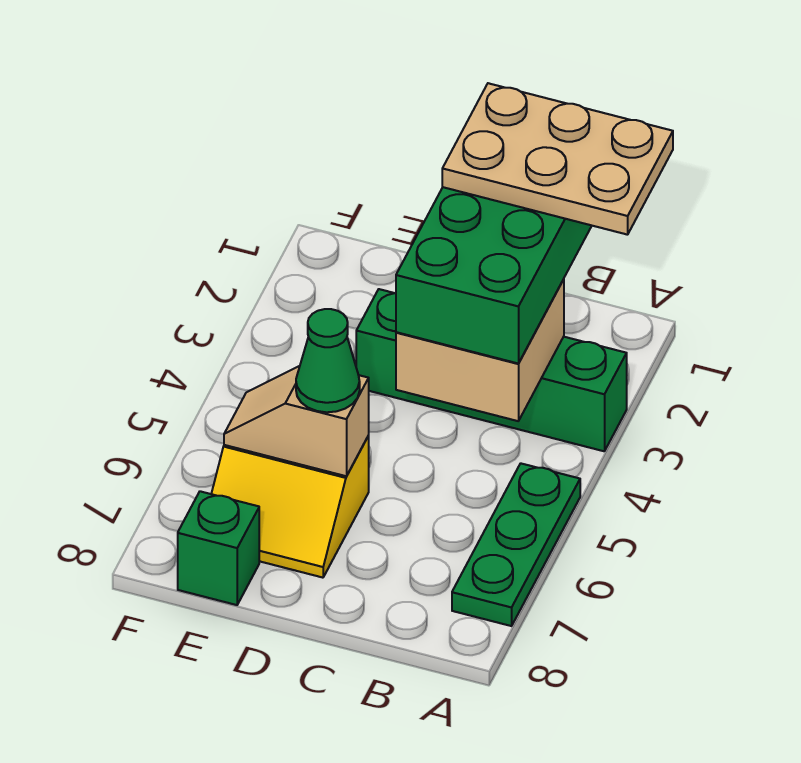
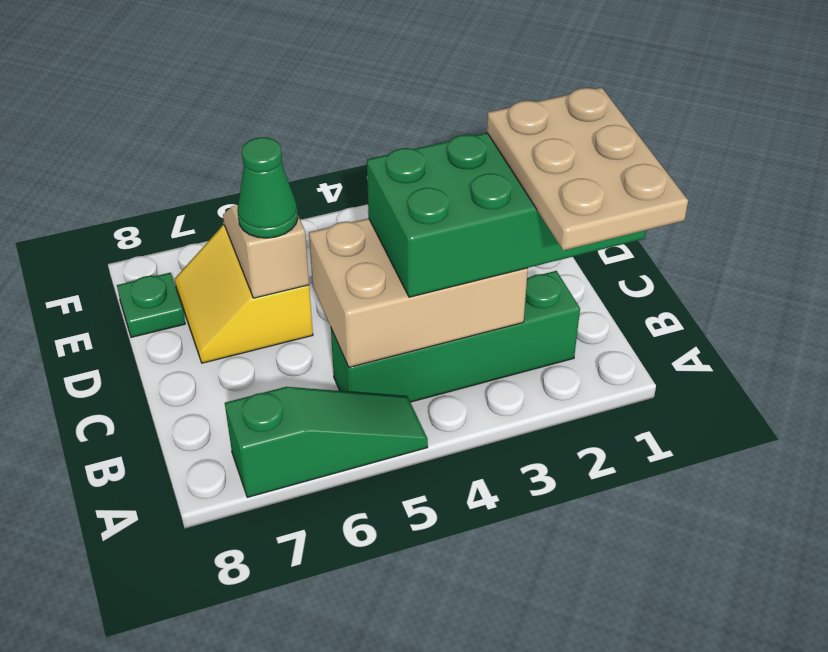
green brick A3:D3 level 1 -> green brick B2:B5 level 1
green plate A5:A7 level 1 -> green slope A5:A7 level 1 top 7
tan brick B3:C4 level 2 -> tan brick B3:C5 level 2
green brick E8 level 1 -> green plate E8 level 1

